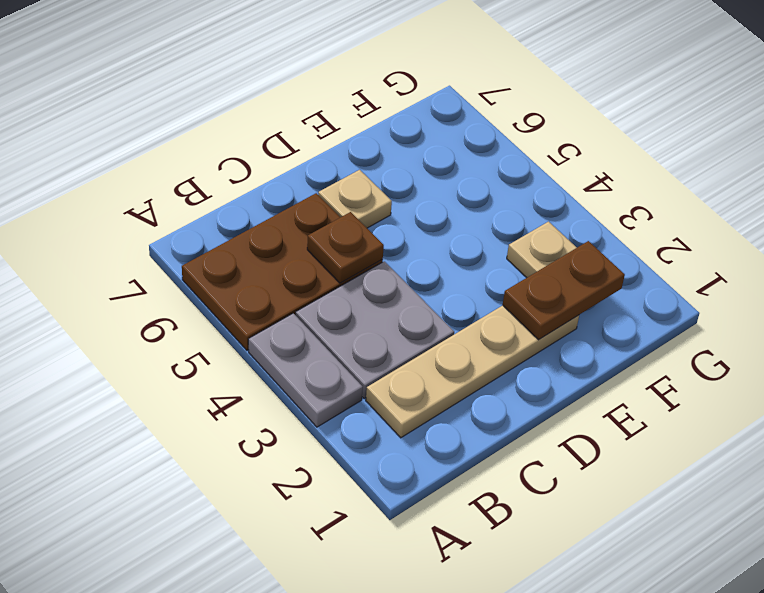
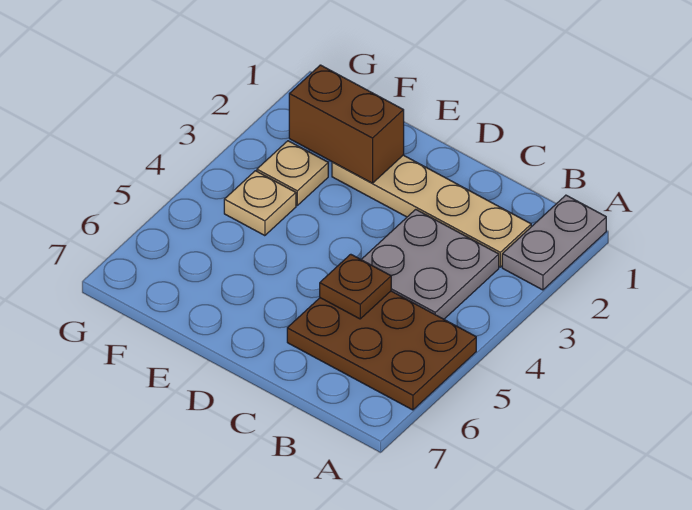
grey plate A3:A4 level 1 -> grey plate A1:A2 level 1
tan plate D6 level 1 -> tan plate F4 level 1
brown plate E2:F2 level 2 -> brown brick E2:F2 level 2

